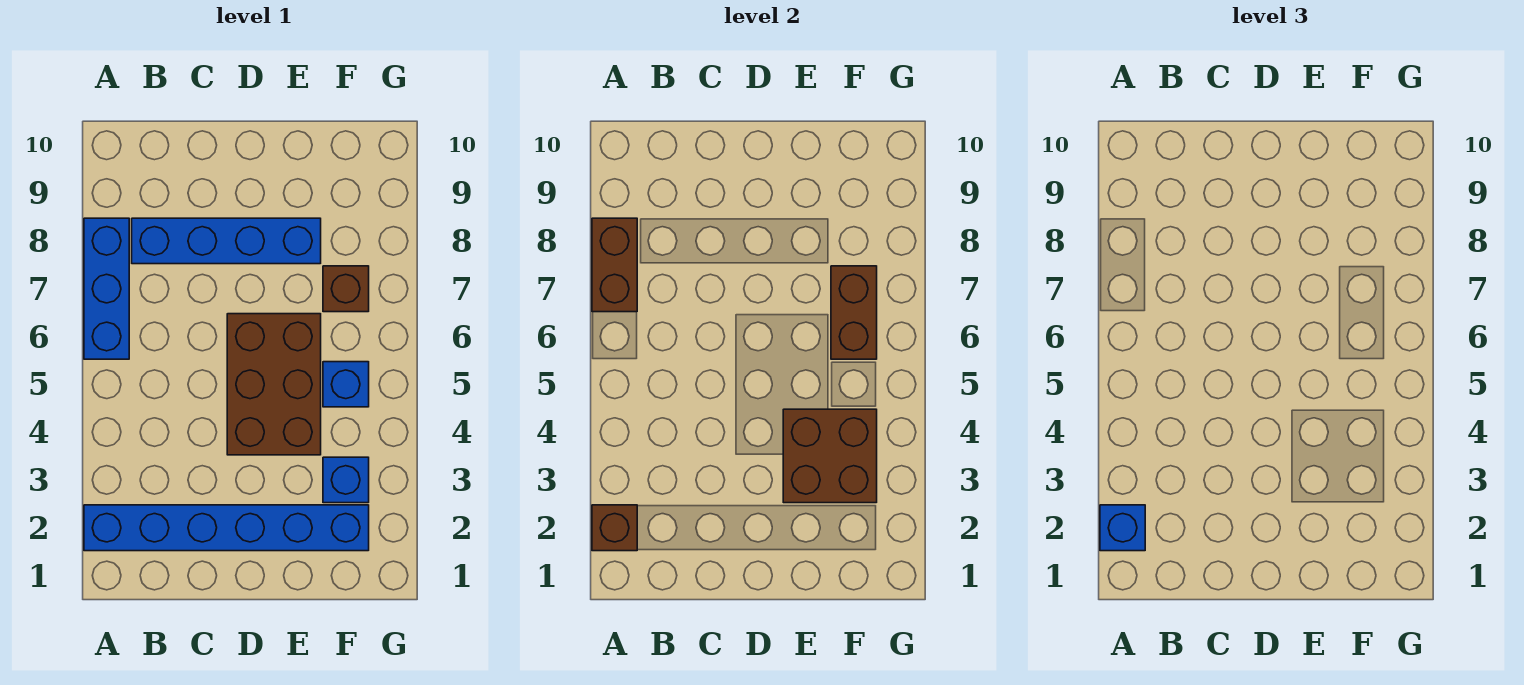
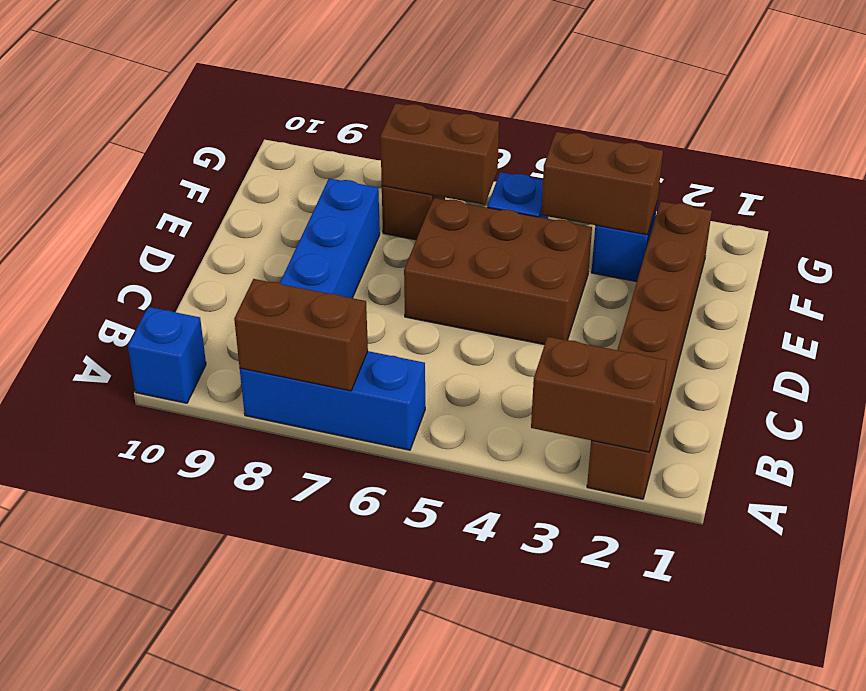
blue brick A2:F2 level 1 -> brown brick A2:F2 level 1
brown brick A2 level 2 -> brown brick A2:A3 level 2
blue brick A2 level 3 -> blue brick A10 level 1
brown brick E3:F4 level 2 -> brown brick F3:F4 level 2

